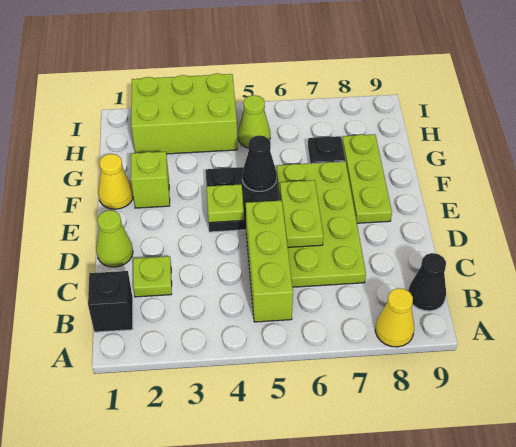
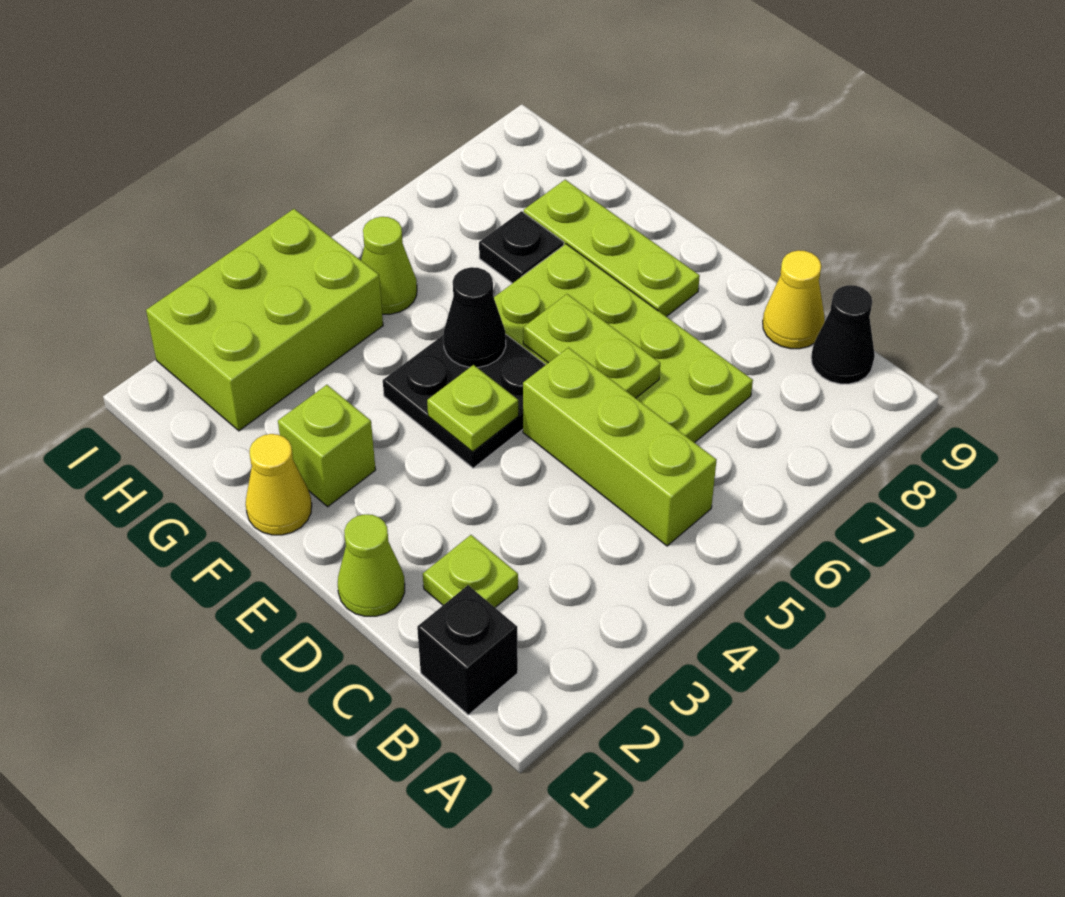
yellow cone A8 level 1 -> yellow cone C9 level 1

